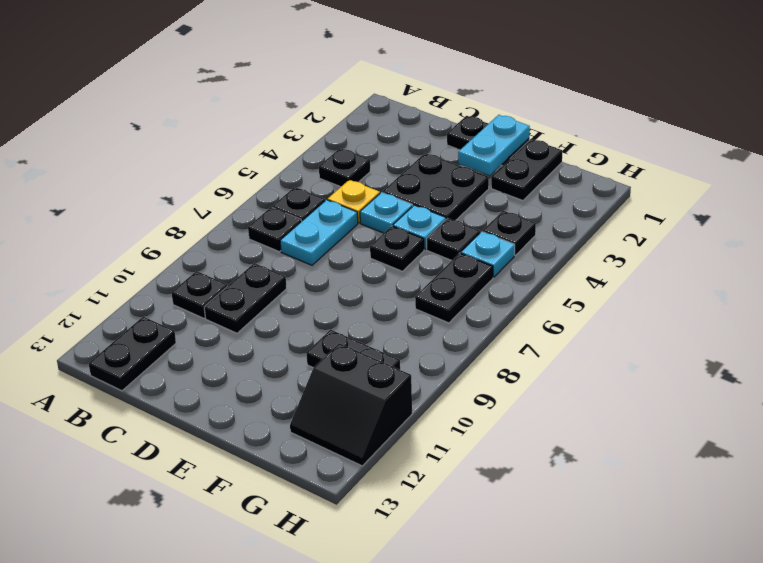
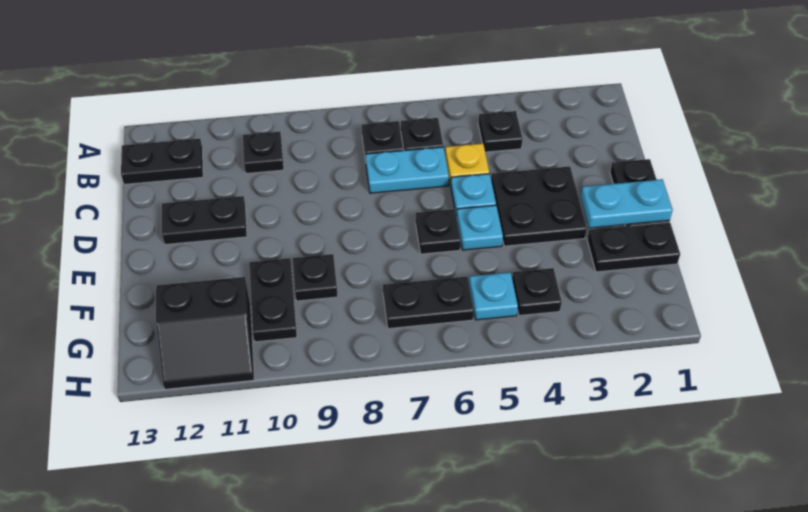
black plate C9:C10 level 1 -> black plate D11:D12 level 1
black plate F5 level 1 -> black plate F9 level 1
black slope G11:H12 level 1 top 11 -> black slope G11:H12 level 1 top G

